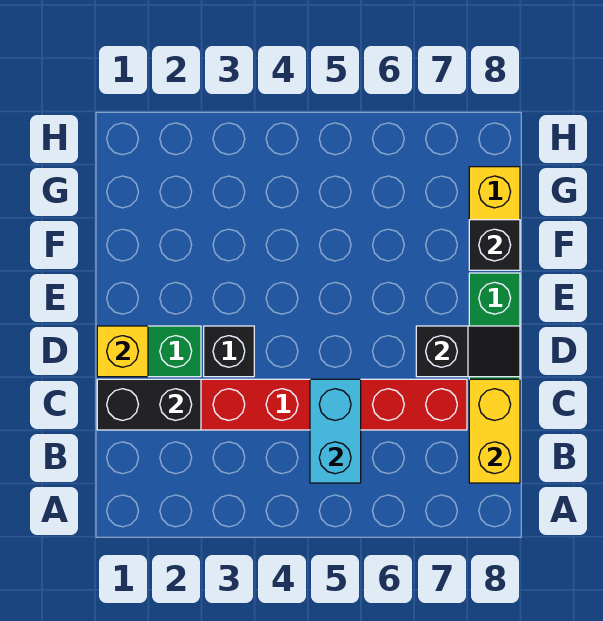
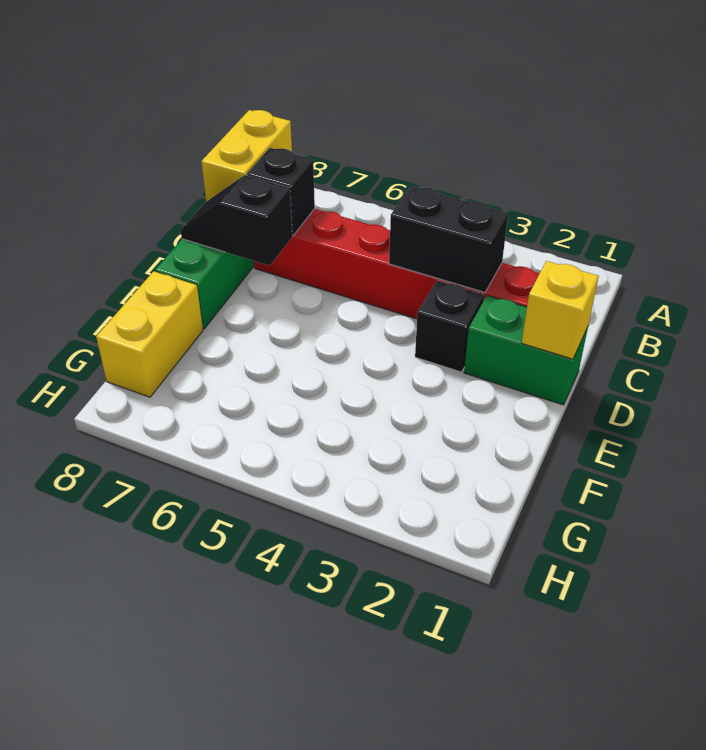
cyan brick B5:C5 level 2 -> none
black brick C1:C2 level 2 -> black brick C3:C4 level 2
black brick F8 level 2 -> black brick C7 level 2

